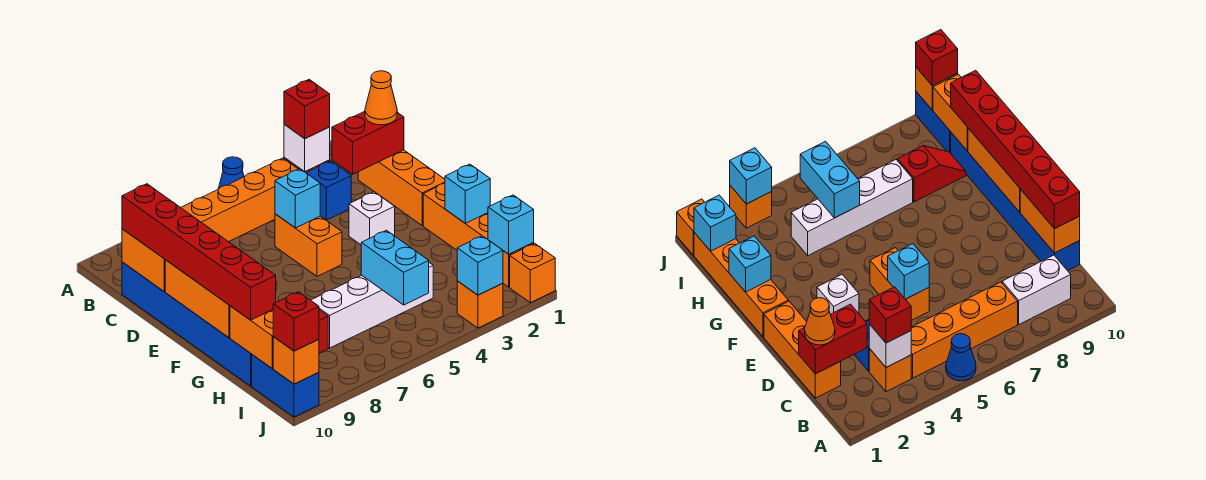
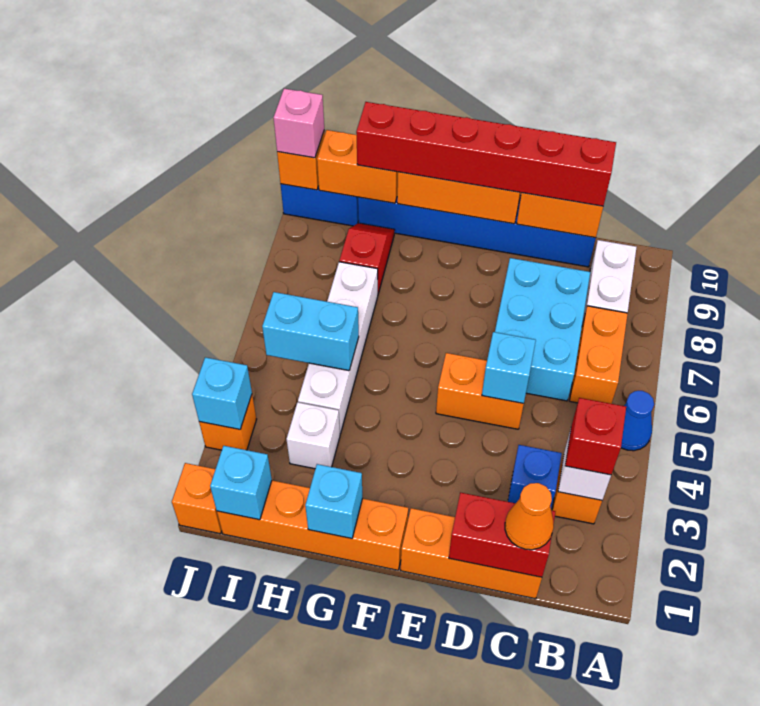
orange brick B4:B7 level 1 -> orange brick B6:B7 level 1
red brick C1:C2 level 2 -> red brick C1:D1 level 2
none -> cyan brick C6:D8 level 1
white brick E3 level 1 -> white brick H3 level 1
red brick J10 level 3 -> pink brick J10 level 3

